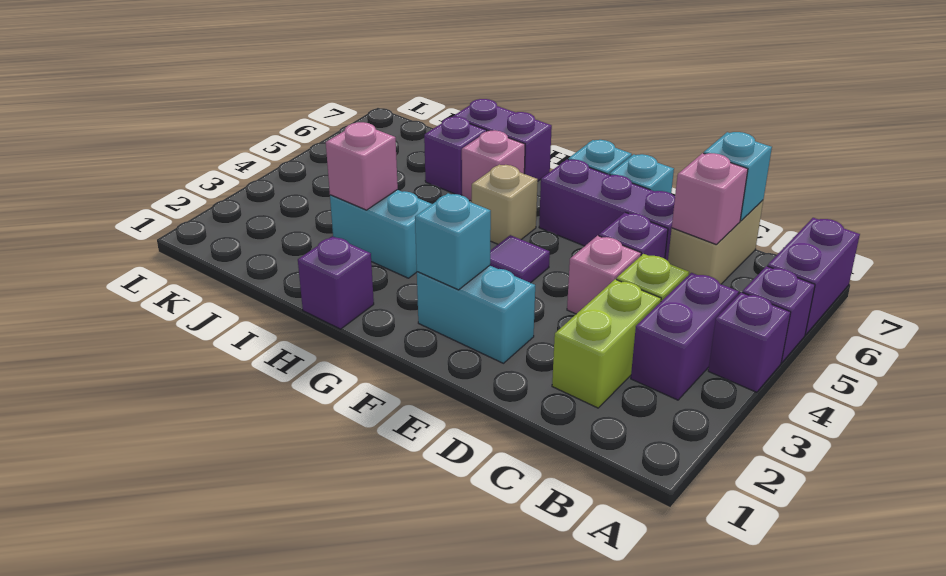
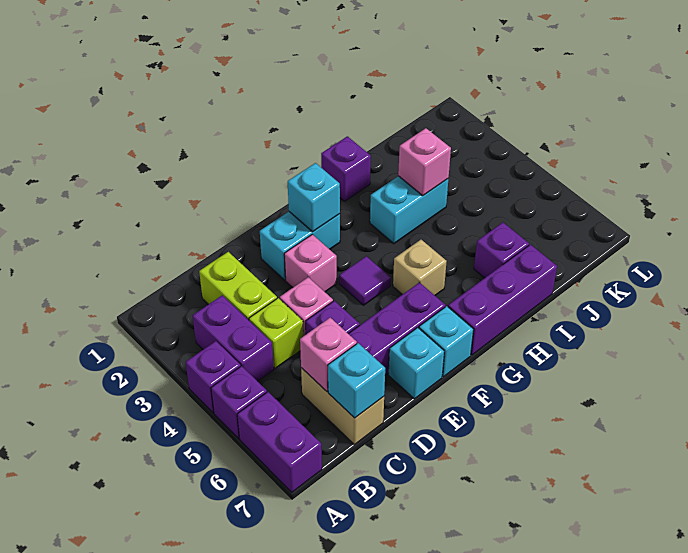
pink brick H6 level 1 -> pink brick E3 level 1
purple brick H7:I7 level 1 -> purple brick G7:I7 level 1

